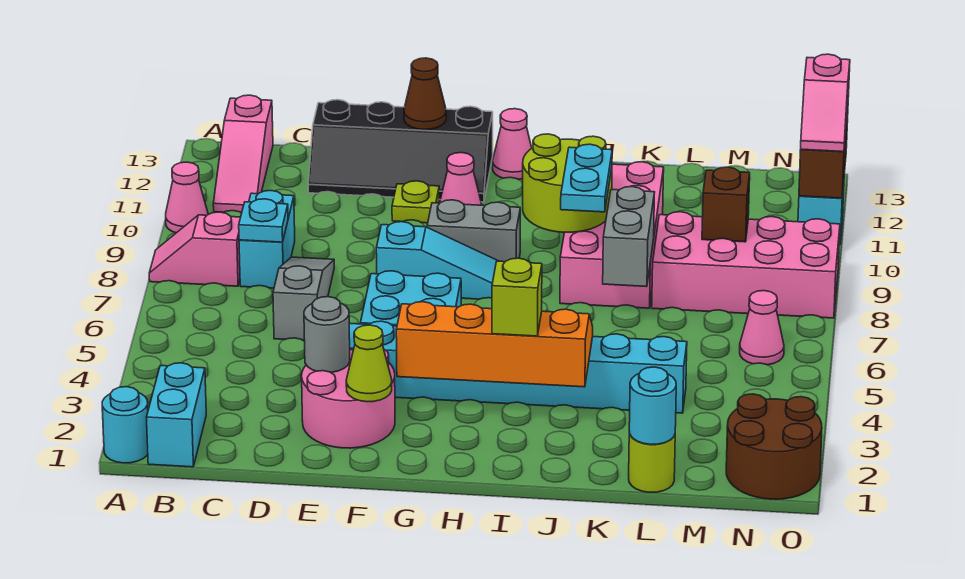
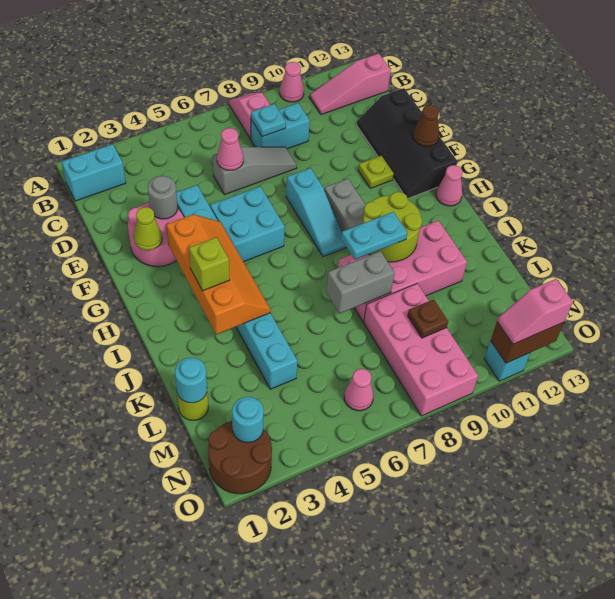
cyan round brick A1 level 1 -> cyan round brick N2 level 2
pink cone G11 level 1 -> pink cone D6 level 2
brown brick M9 level 2 -> brown plate M9 level 2

